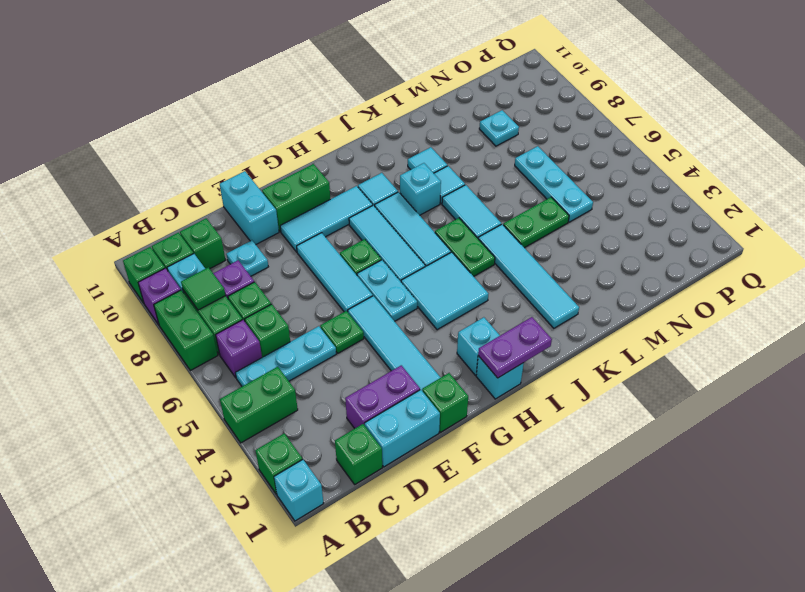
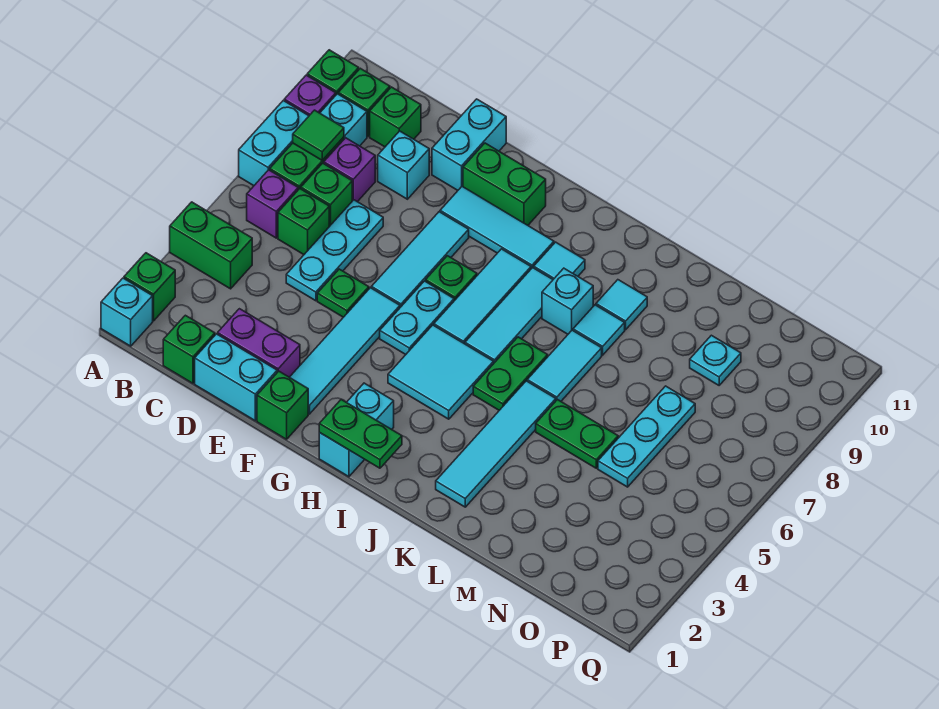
green brick A7:A8 level 1 -> cyan brick A7:A8 level 1
cyan plate B5:D5 level 1 -> cyan plate D5:D7 level 1
cyan plate D9 level 1 -> cyan brick D9 level 1
purple plate H1:I1 level 2 -> green plate H1:I1 level 2

